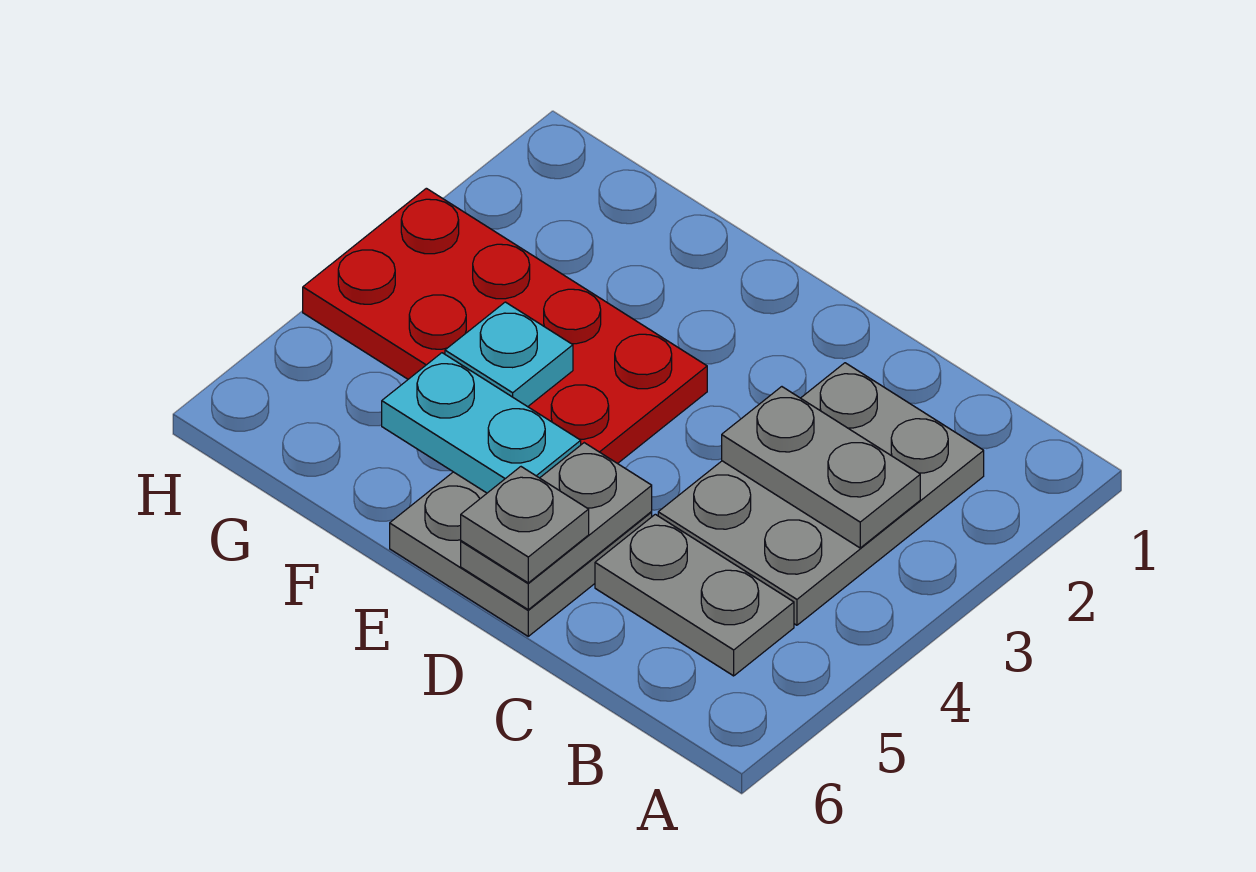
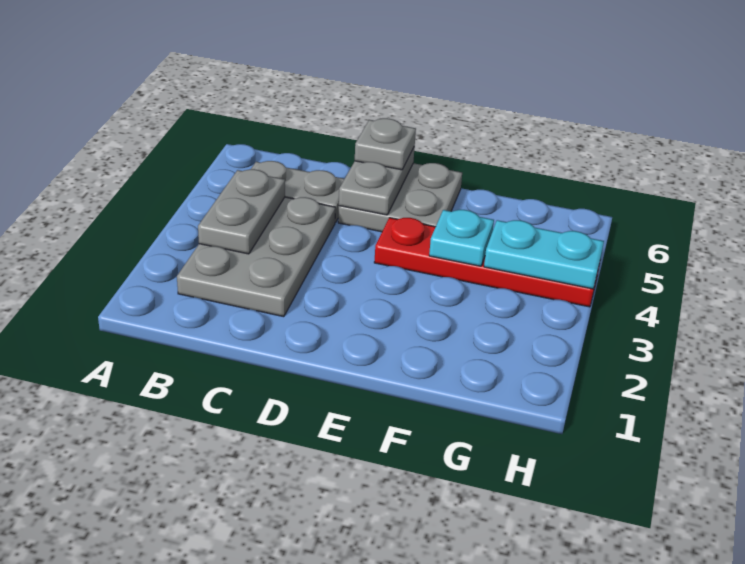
grey plate B3:C3 level 2 -> grey plate B3:B4 level 2
red plate E3:H4 level 1 -> red plate E4:H4 level 1
cyan plate E5:F5 level 2 -> cyan plate G4:H4 level 2

